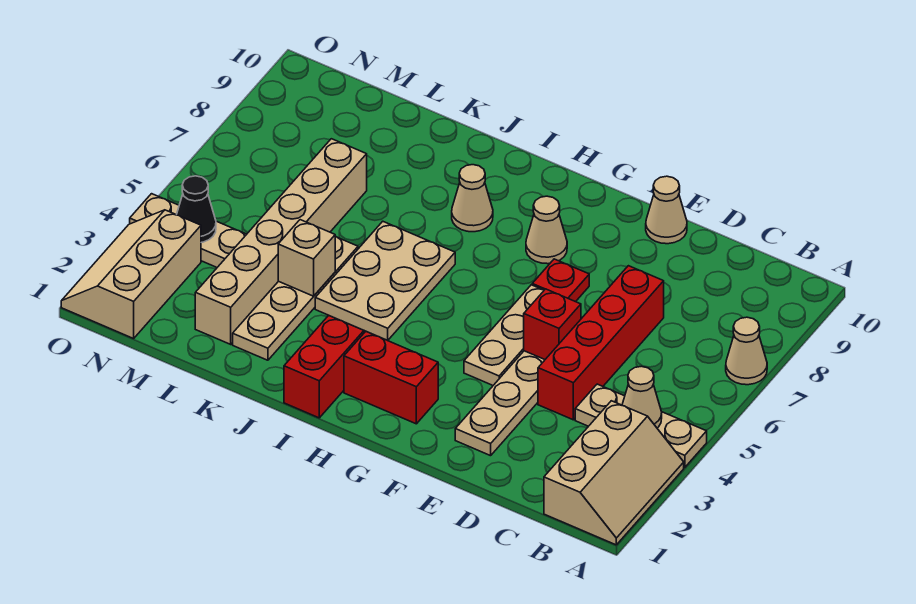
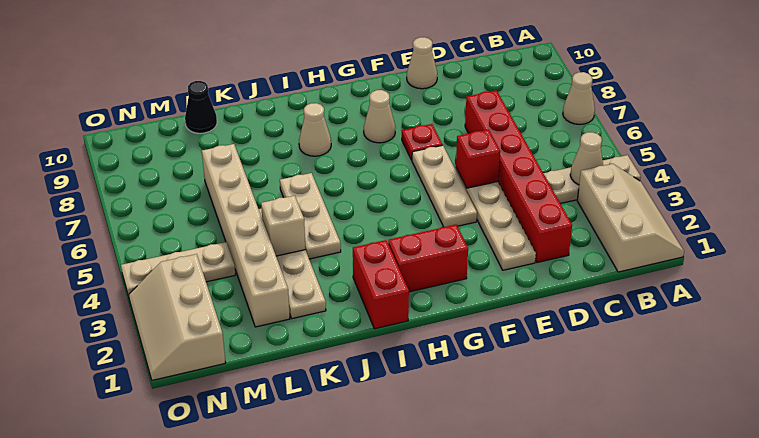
red brick D4:D7 level 1 -> red brick D2:D7 level 1
tan plate I4:J6 level 1 -> tan plate J4:J6 level 1
black cone N4 level 2 -> black cone L10 level 1

